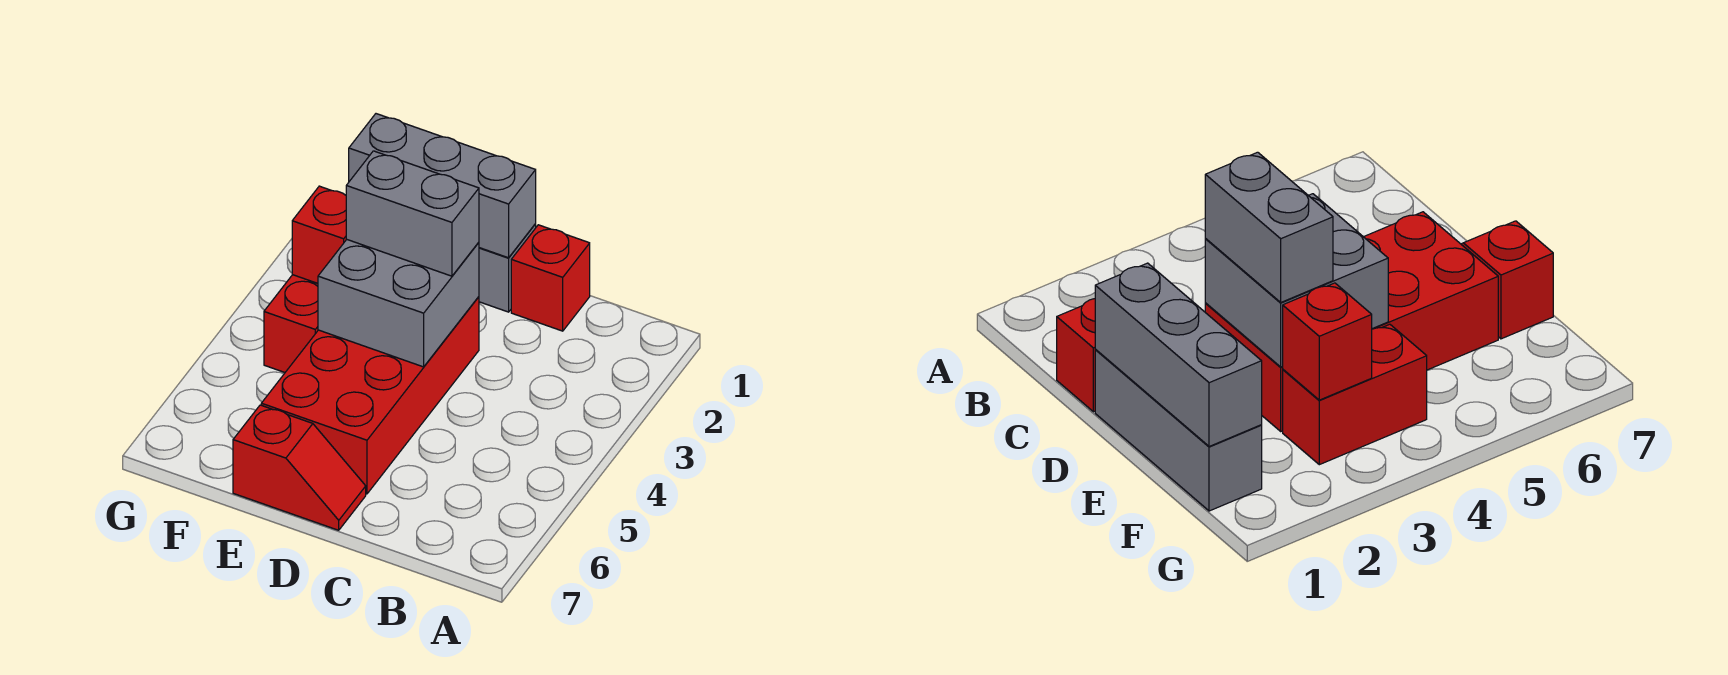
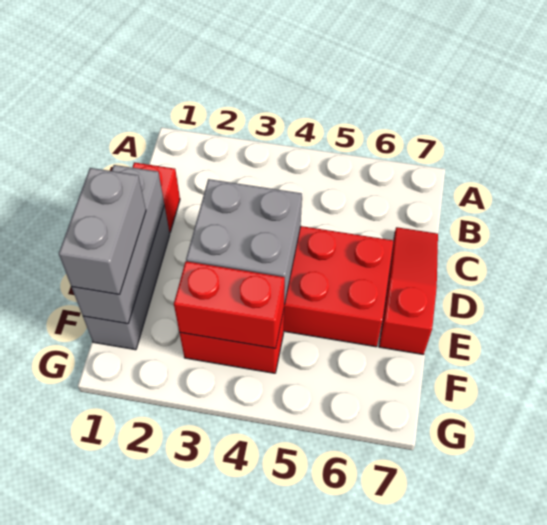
grey brick D3:E3 level 3 -> grey brick E1:F1 level 3
red slope D7:E7 level 1 top E -> red slope C7:E7 level 1 top E
red brick F3 level 2 -> red brick F3:F4 level 2

